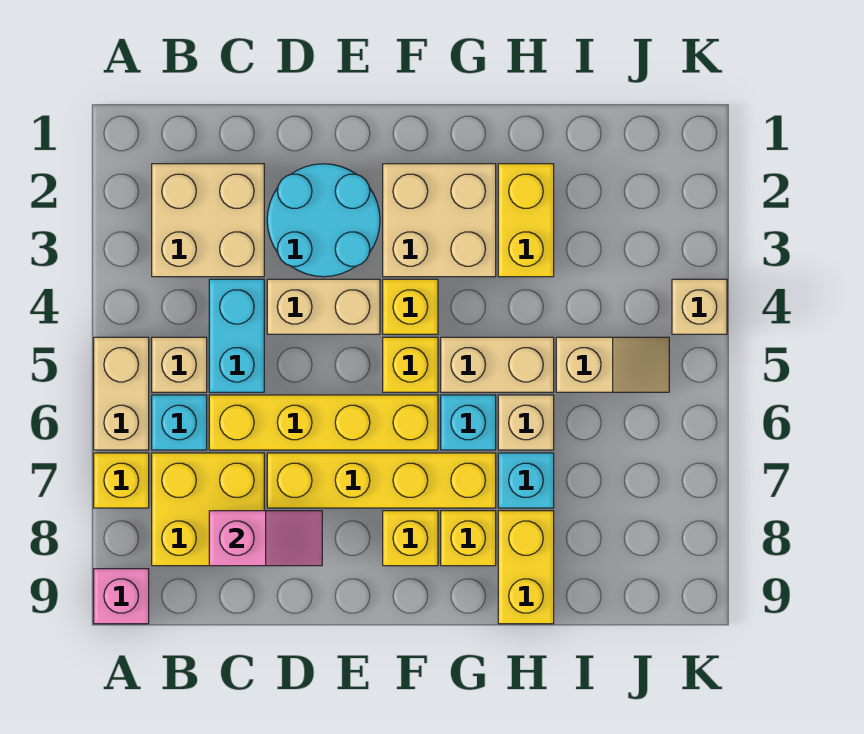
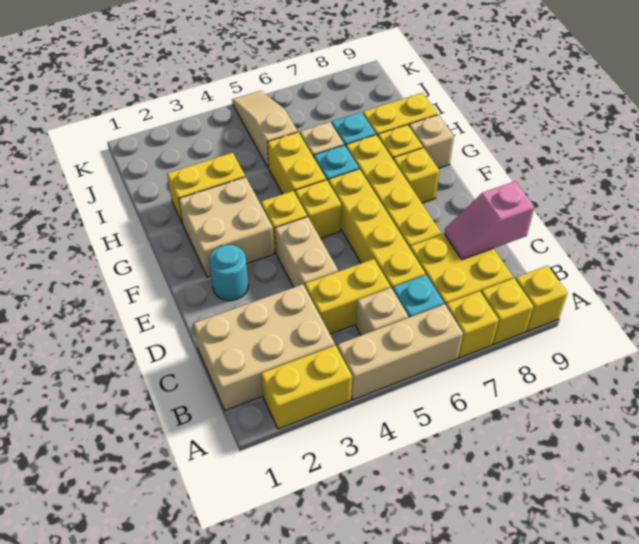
none -> yellow brick A2:A3 level 1
tan brick A5:A6 level 1 -> tan brick A4:A6 level 1
none -> yellow brick A8 level 1
pink brick A9 level 1 -> yellow brick A9 level 1
tan brick B2:C3 level 1 -> tan brick B1:C3 level 1
cyan brick C4:C5 level 1 -> yellow brick C4:C5 level 1
pink slope C8:D8 level 2 top C -> pink slope C8:C9 level 2 top 9
cyan round brick D2:E3 level 1 -> cyan round brick E2 level 1
tan brick G5:H5 level 1 -> yellow brick G5:H5 level 1
tan slope I5:J5 level 1 top I -> tan slope I5:K5 level 1 top I
tan brick K4 level 1 -> tan brick G9 level 1

